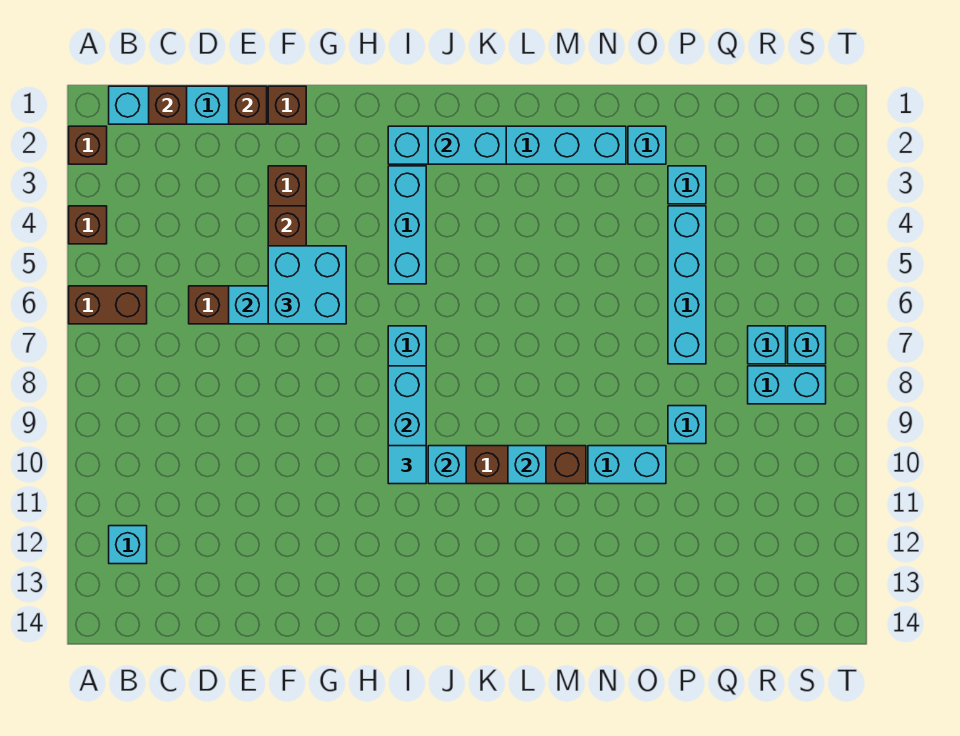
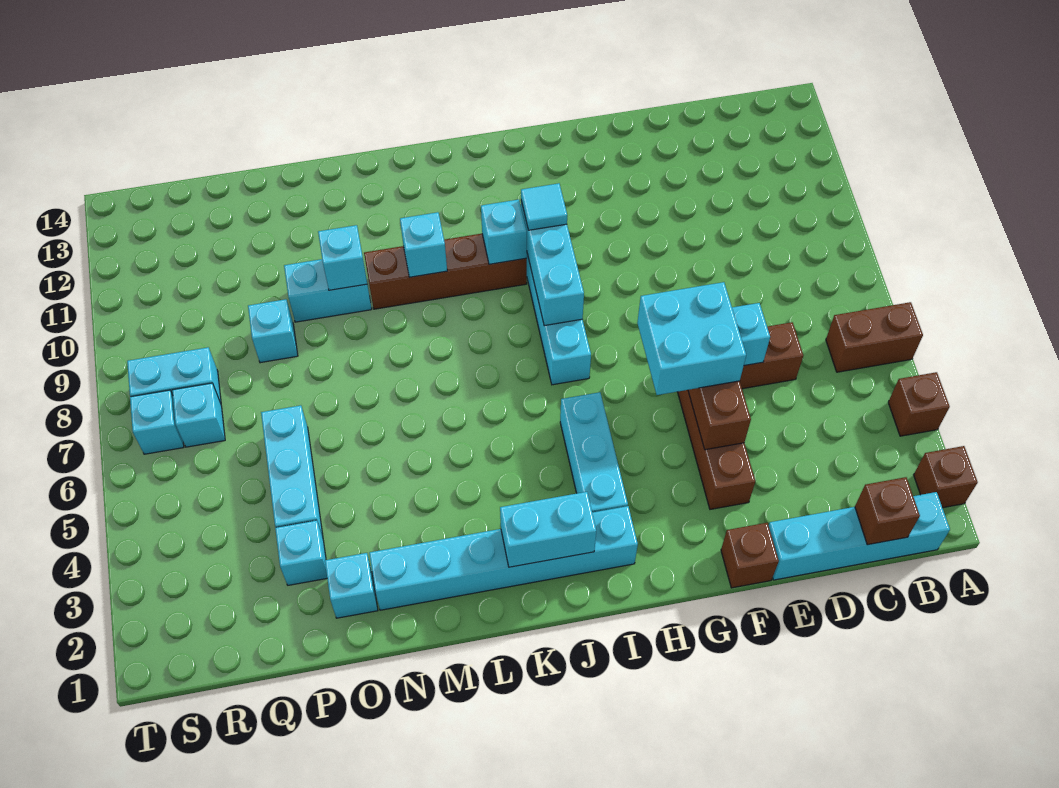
cyan brick B12 level 1 -> cyan brick N10 level 2
brown brick E1 level 2 -> none
cyan brick P4:P7 level 1 -> cyan brick P4:P6 level 1

